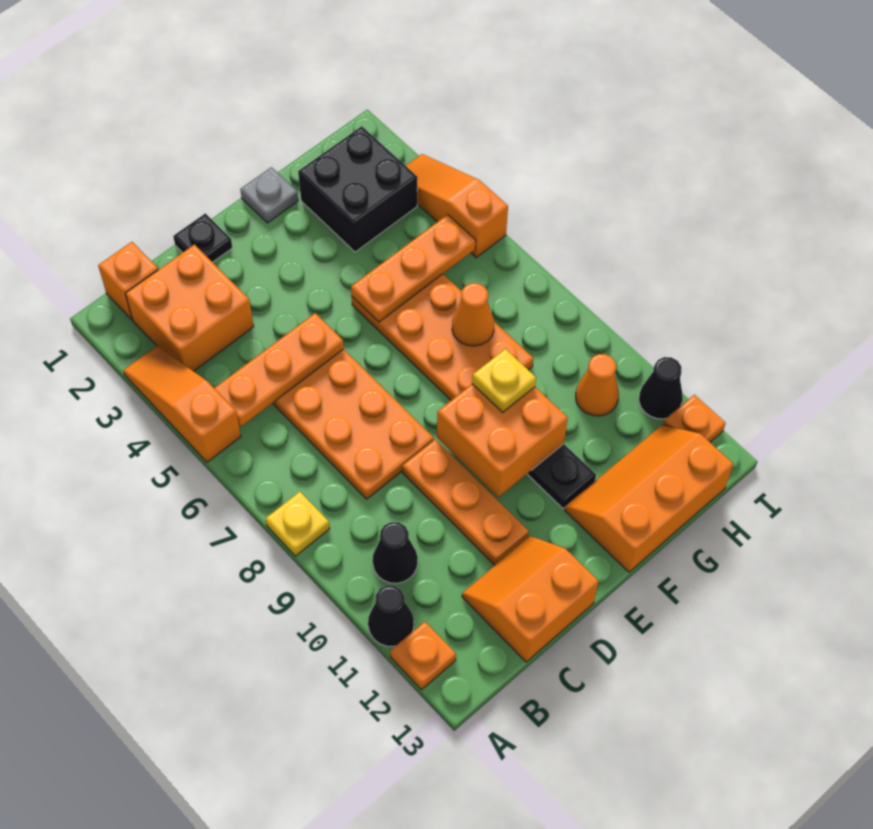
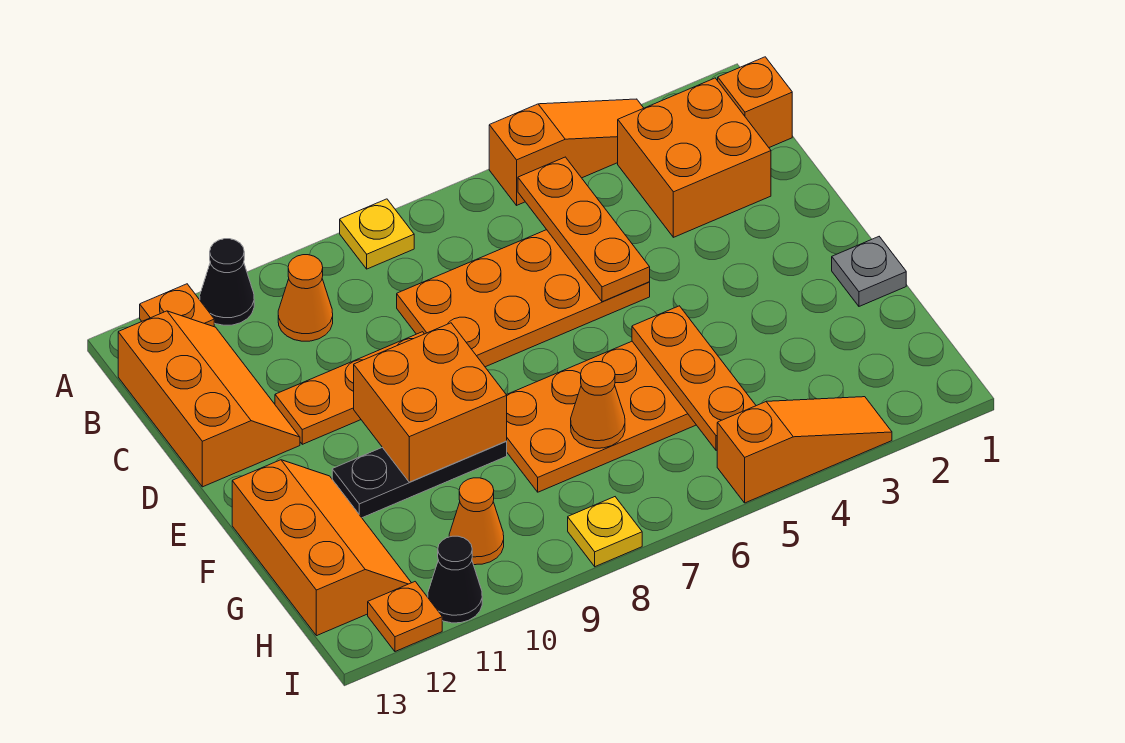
black cone B10 level 1 -> orange cone B10 level 1
orange slope C12:D13 level 1 top 13 -> orange slope B12:D13 level 1 top 13
black plate D1 level 1 -> none
yellow plate F9 level 3 -> yellow plate I8 level 1
black brick G2:H3 level 1 -> none

